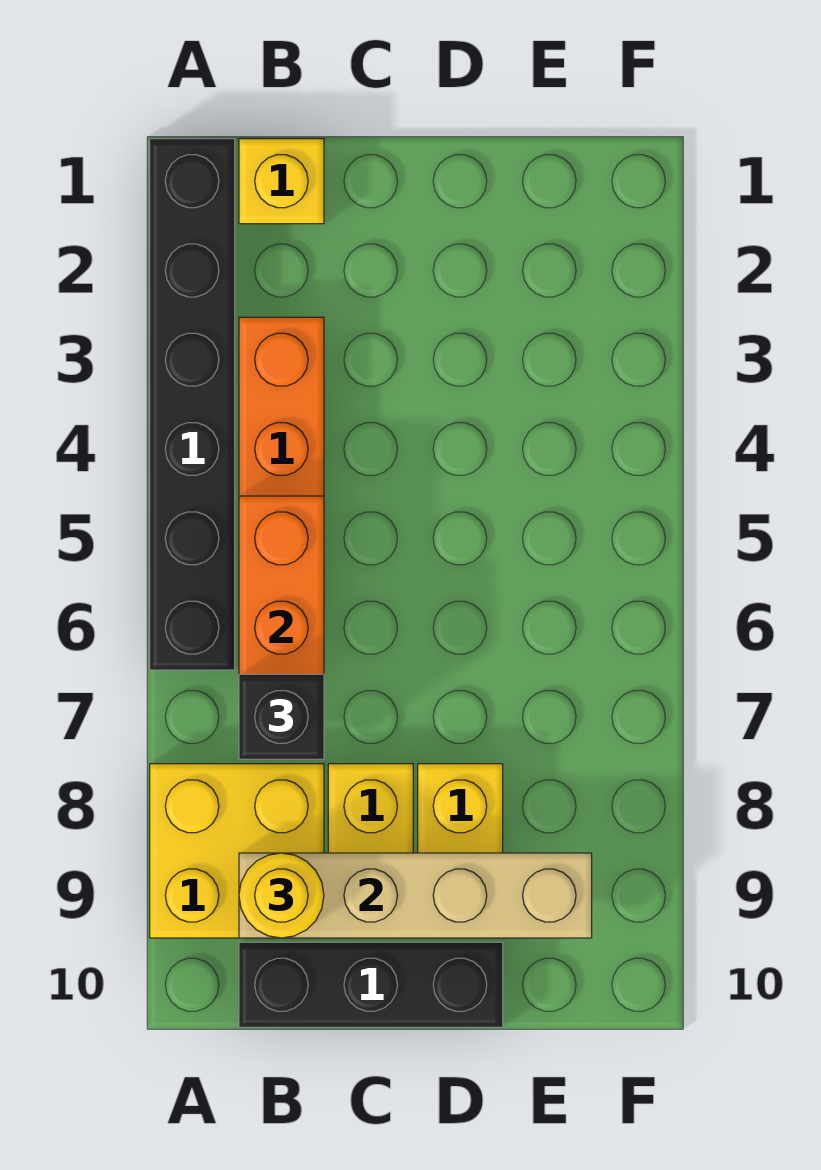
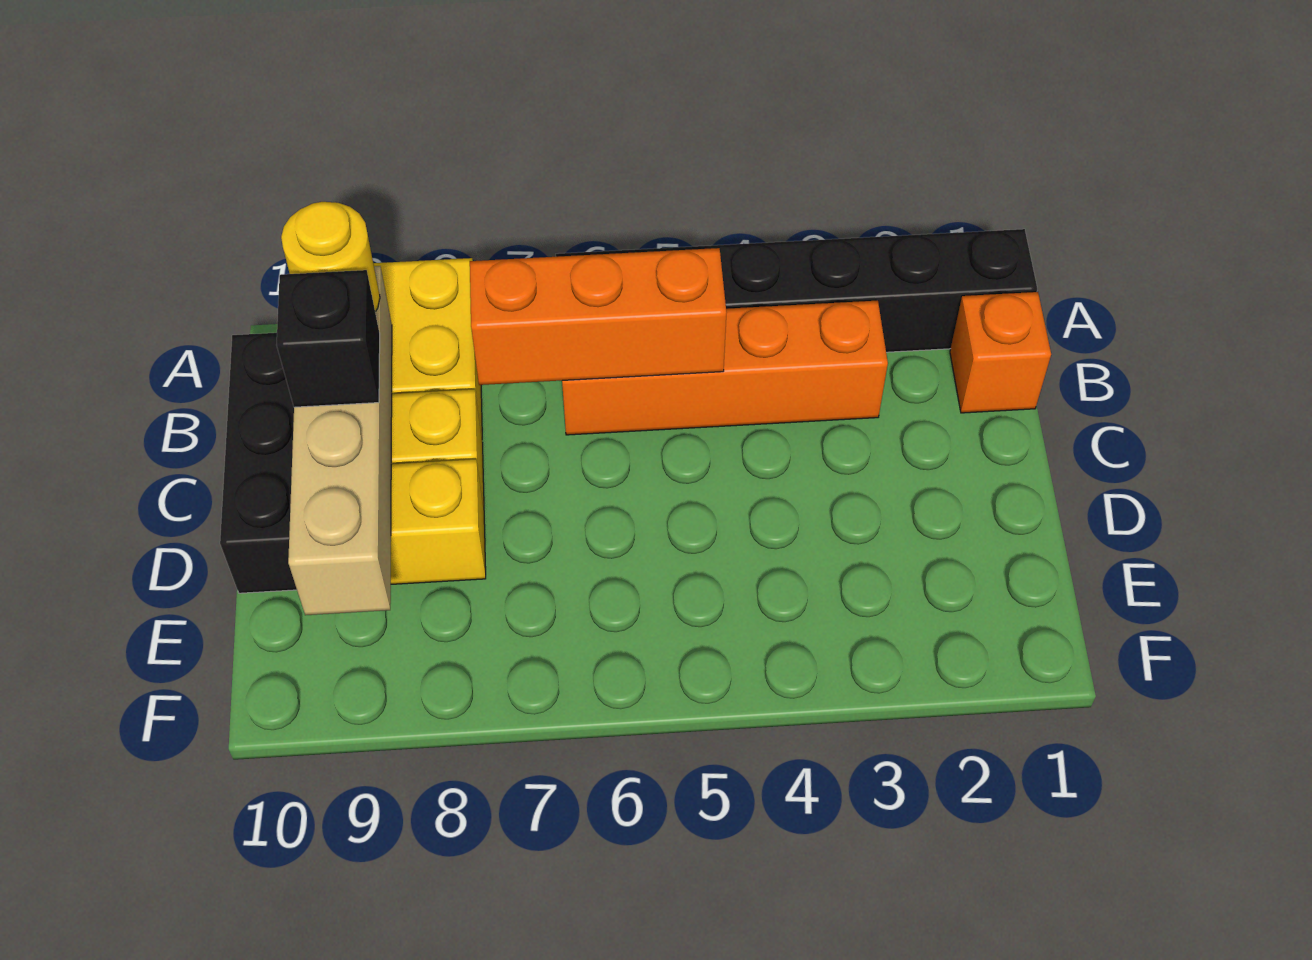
yellow brick B1 level 1 -> orange brick B1 level 1
black brick B7 level 3 -> black brick C9 level 3

